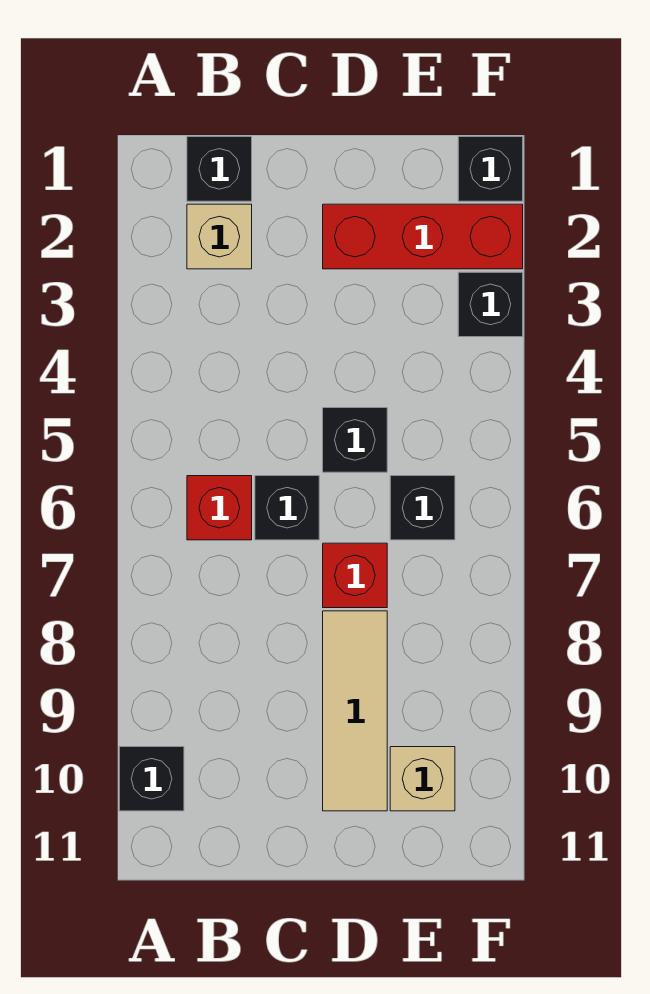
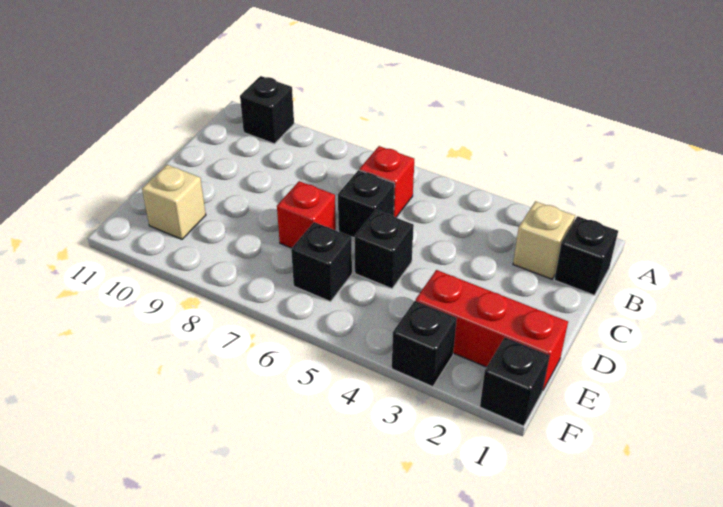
red brick D2:F2 level 1 -> red brick E1:E3 level 1
tan tile D8:D10 level 1 -> none

